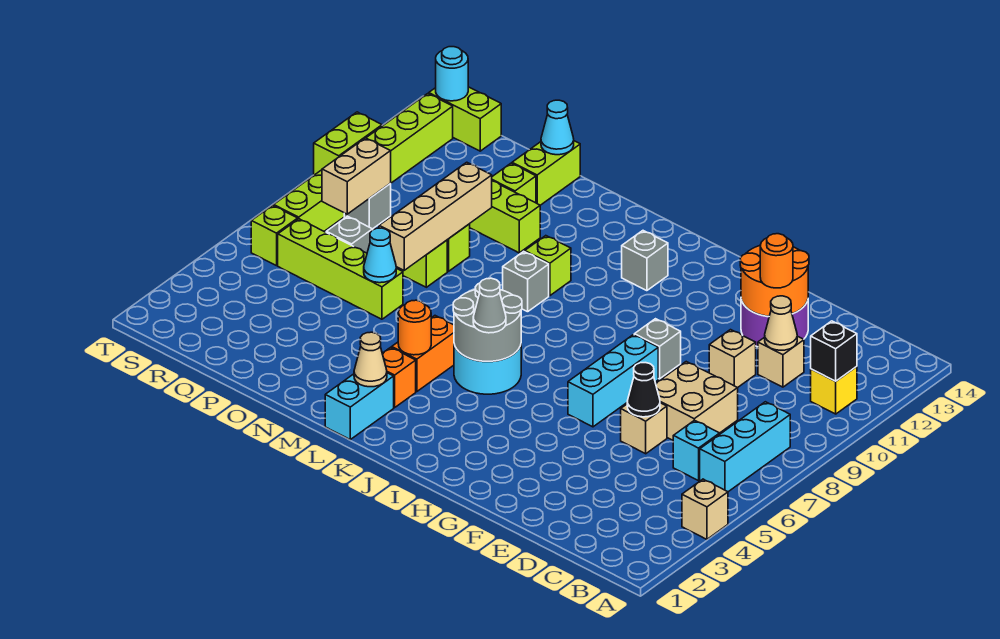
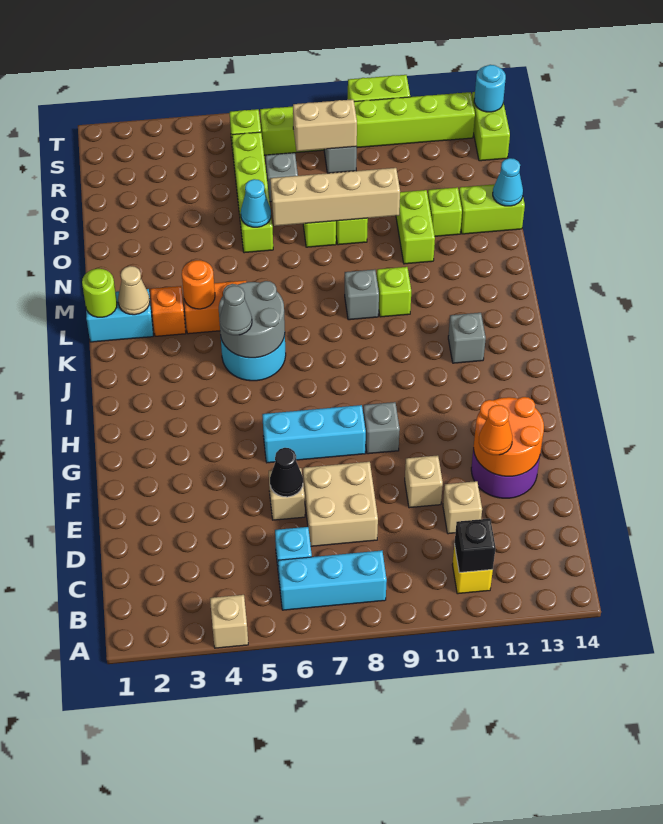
tan cone D11 level 2 -> none
orange round brick E12 level 3 -> orange cone E12 level 3
none -> lime round brick L1 level 2

